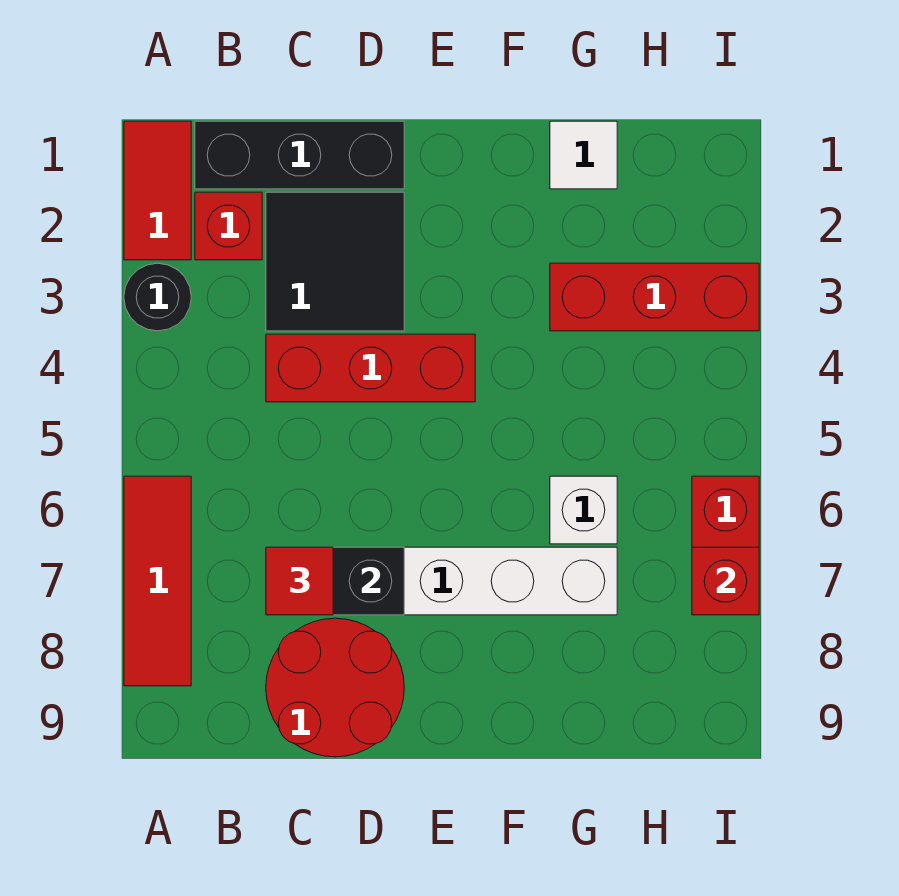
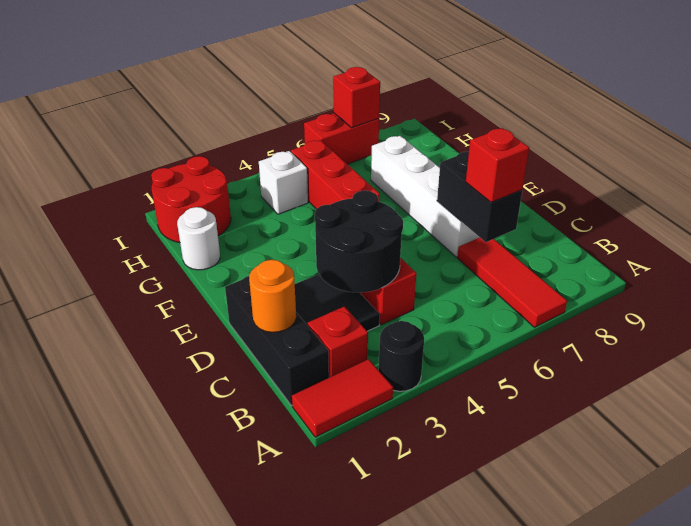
red tile A6:A8 level 1 -> red tile A7:C7 level 1
none -> orange round brick C1 level 2
none -> black round brick C3:D4 level 2
red tile C7 level 3 -> red brick C7 level 3
red round brick C8:D9 level 1 -> red round brick H1:I2 level 1
white tile G1 level 1 -> white round brick G1 level 1
red brick G3:I3 level 1 -> red brick F5:H5 level 1
white brick G6 level 1 -> white brick H4 level 1

